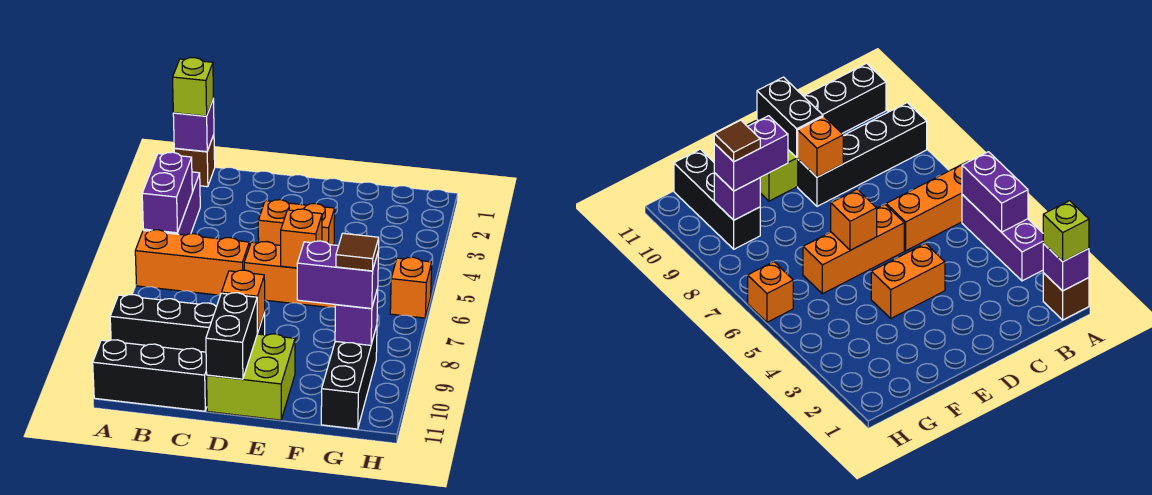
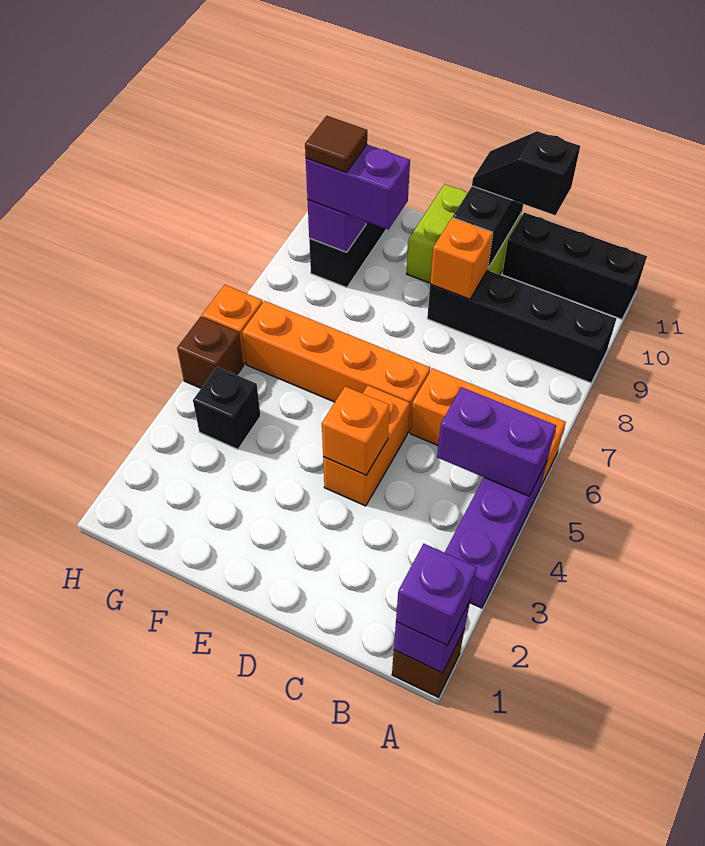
lime brick A1 level 3 -> purple brick A1 level 3
purple brick A4:A5 level 2 -> purple brick A5:B5 level 2
none -> black slope C11:D11 level 3 top C
orange brick D4:E4 level 1 -> orange brick D4:D5 level 1
orange brick D6:F6 level 1 -> orange brick D6:G6 level 1
orange brick E6 level 2 -> orange brick D4 level 2
none -> black brick G4 level 1
none -> brown brick H5 level 1

